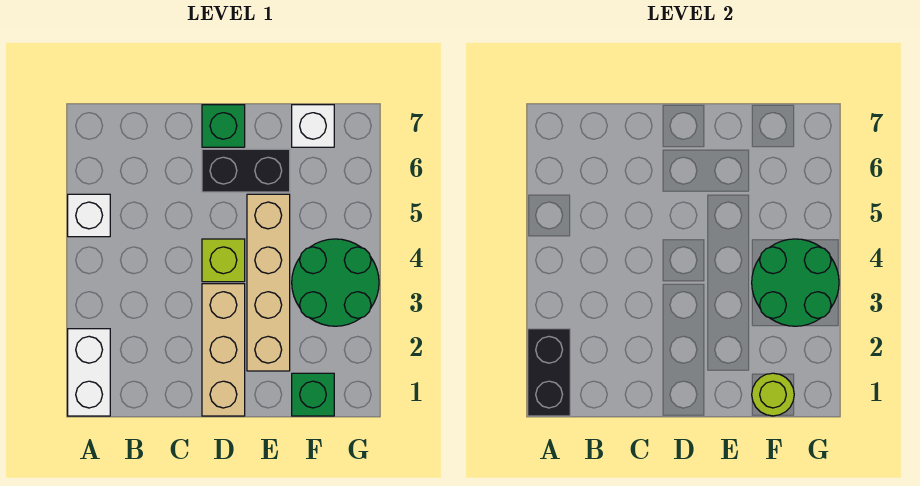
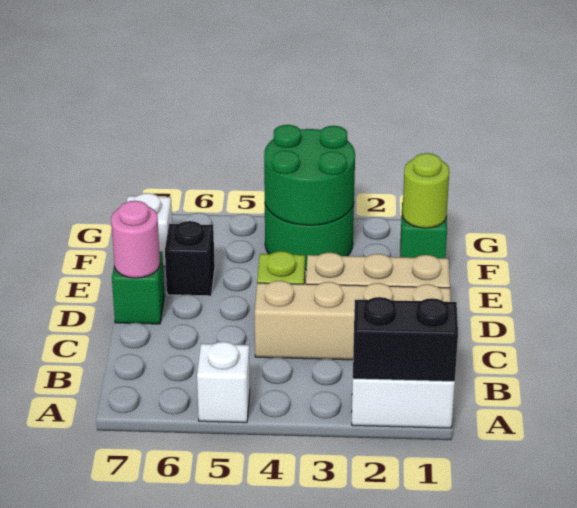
black brick D6:E6 level 1 -> black brick E6 level 1
none -> pink round brick D7 level 2
tan brick E2:E5 level 1 -> tan brick C1:C4 level 1

